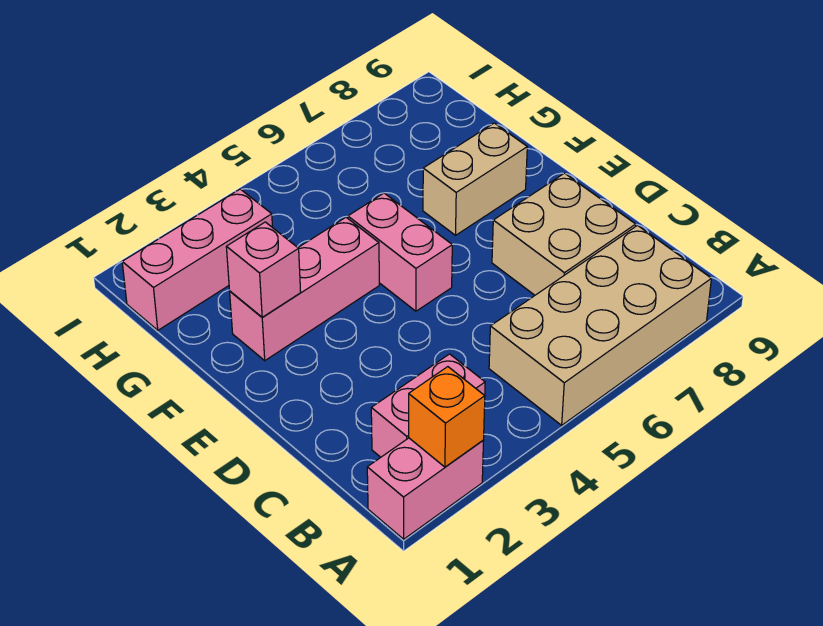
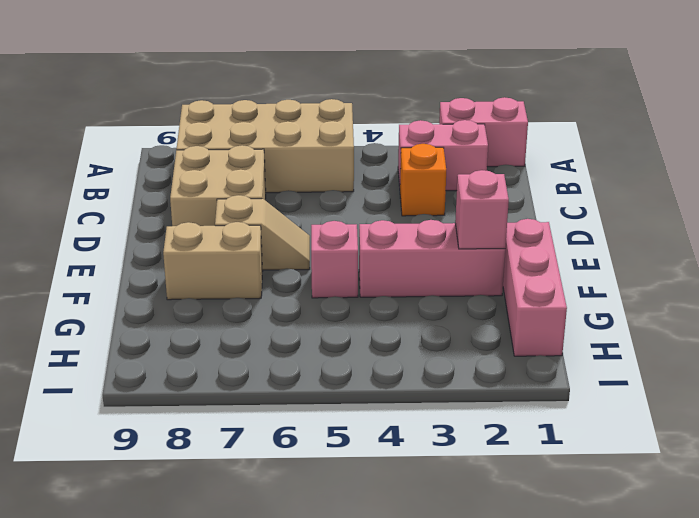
orange brick A2 level 2 -> orange brick C3 level 1
pink brick E5:F5 level 1 -> pink brick F5 level 1
none -> tan slope E6:E7 level 1 top 7
pink brick H1:H3 level 1 -> pink brick F1:H1 level 1

